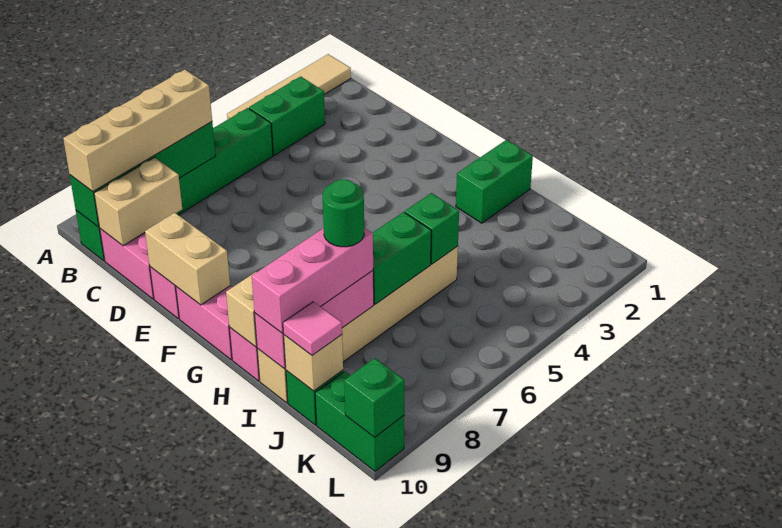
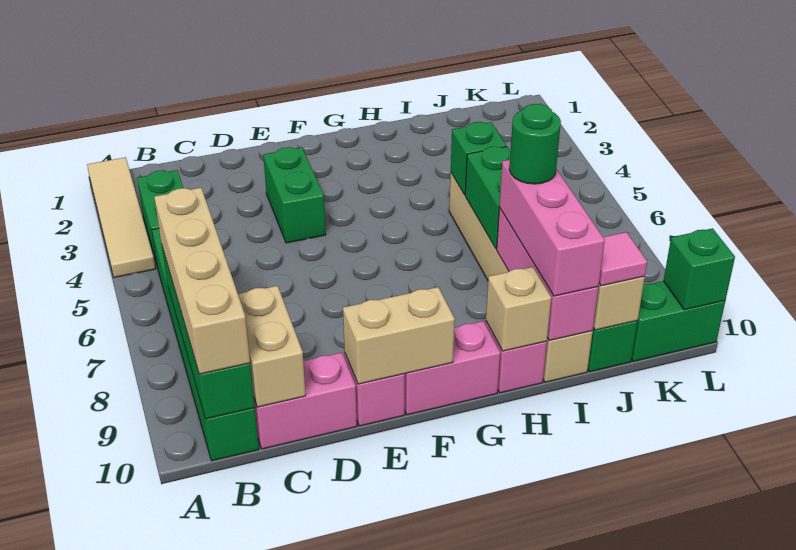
green brick H1:H2 level 1 -> green brick E3:E4 level 1

